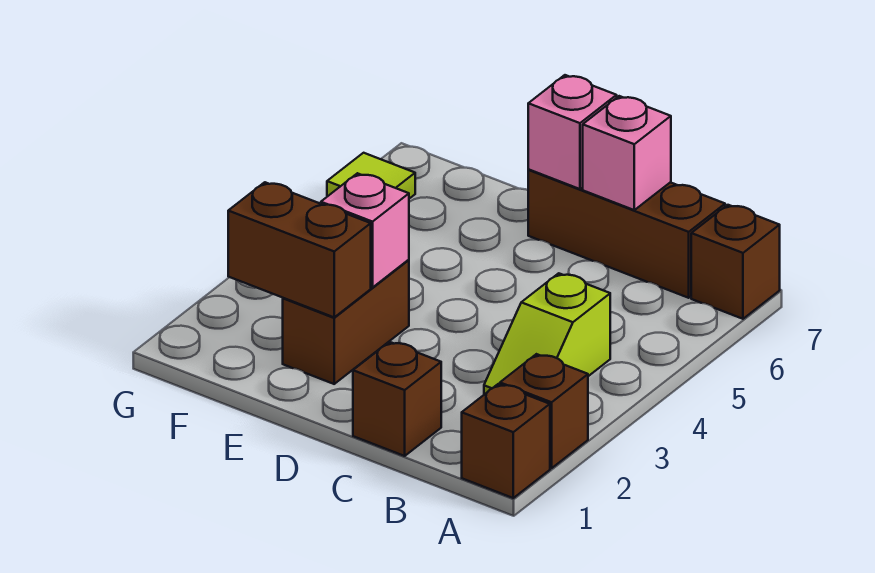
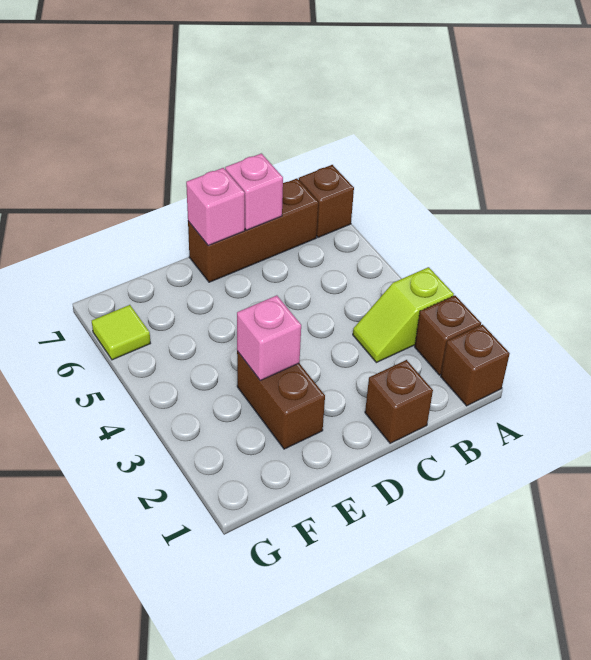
lime slope B3:B4 level 1 top 4 -> lime slope A3:B3 level 1 top A
brown brick E2:F2 level 2 -> none

